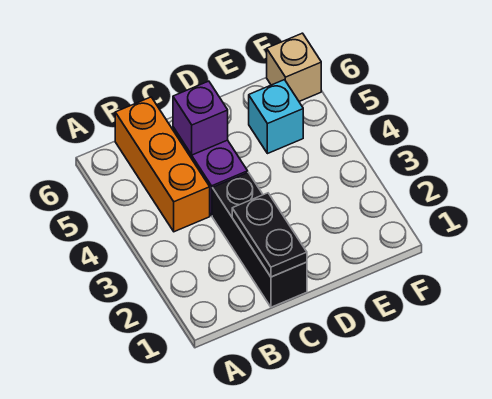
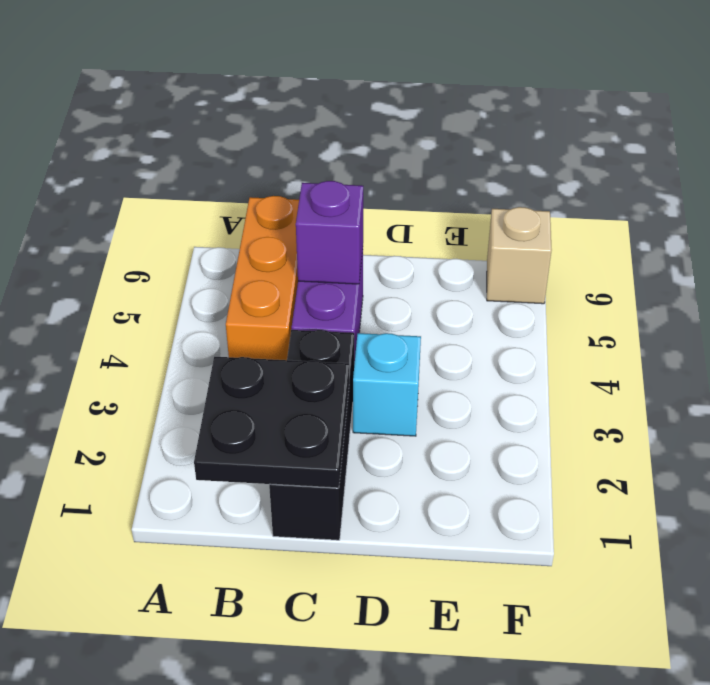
black plate C1:C2 level 2 -> black plate B1:C2 level 2
cyan brick E5 level 1 -> cyan brick D3 level 1

